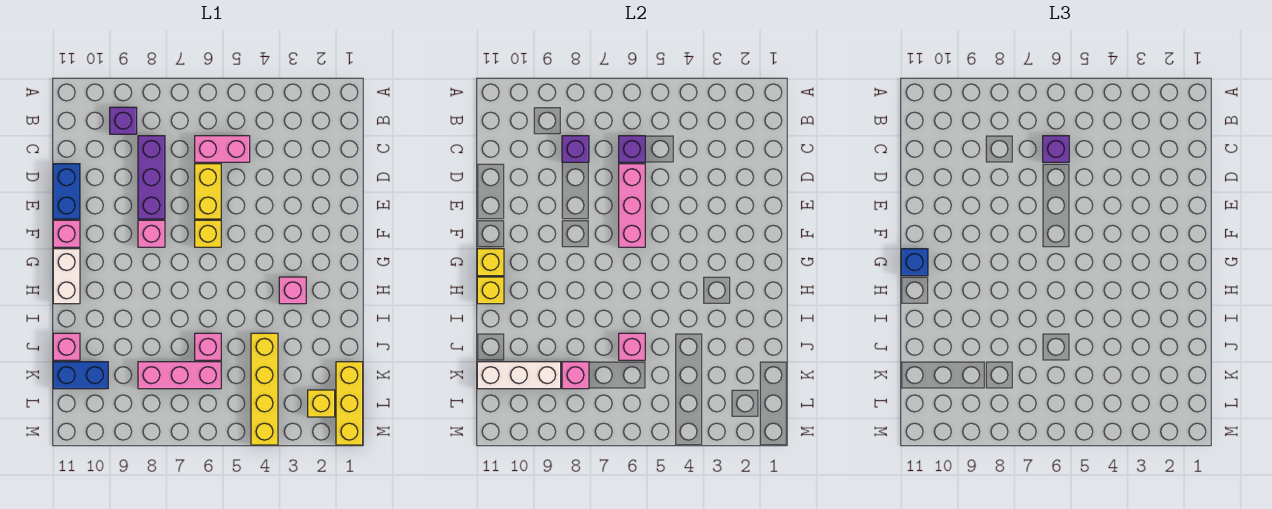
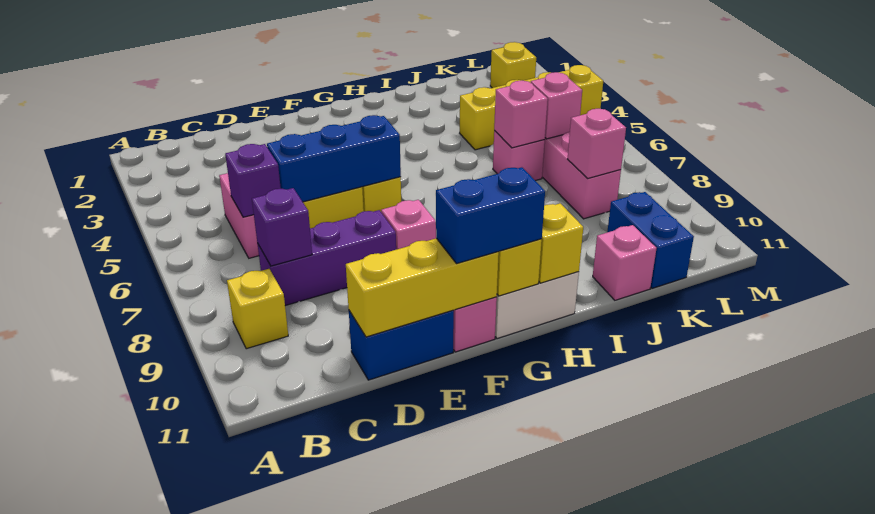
purple brick B9 level 1 -> yellow brick B9 level 1
purple brick C6 level 3 -> none
pink brick D6:F6 level 2 -> blue brick D6:F6 level 2
blue brick G11 level 3 -> blue brick F11:G11 level 3
pink brick H3 level 1 -> pink brick K6 level 2
yellow brick K1:M1 level 1 -> yellow brick D11:F11 level 2
white brick K9:K11 level 2 -> none

